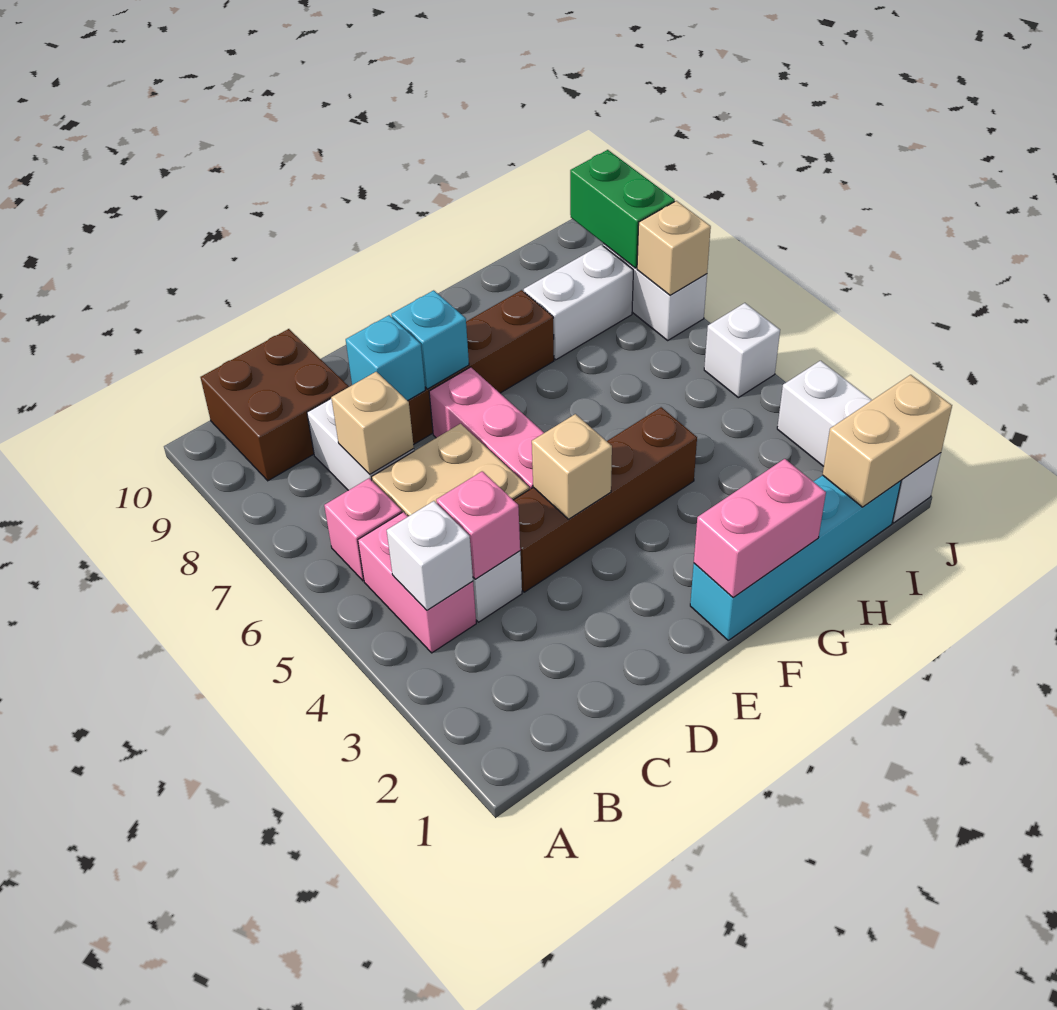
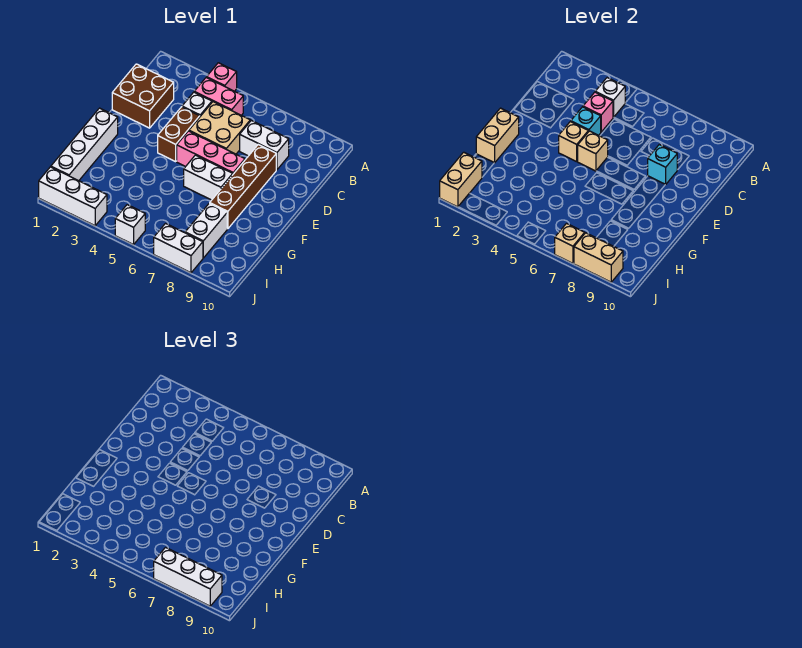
pink brick B6 level 1 -> pink brick A4 level 1
brown brick B9:C10 level 1 -> brown brick C1:D2 level 1
tan brick C7 level 2 -> tan brick E5 level 2
brown brick D4:G4 level 1 -> brown brick D4:E4 level 1
cyan brick E8 level 2 -> cyan brick D4 level 2
cyan brick F1:I1 level 1 -> white brick F1:I1 level 1
pink brick F1:G1 level 2 -> tan brick F1:G1 level 2
none -> white brick F6:F7 level 1
none -> white brick J7:J9 level 3
green brick J8:J9 level 2 -> tan brick J8:J9 level 2

